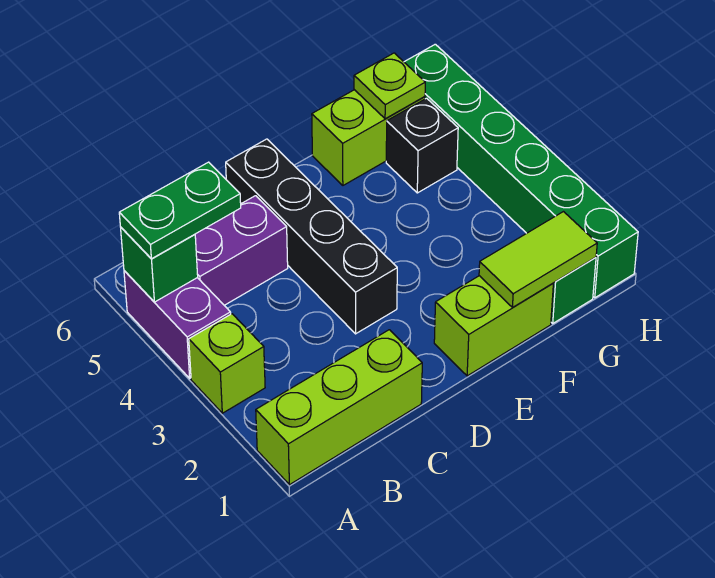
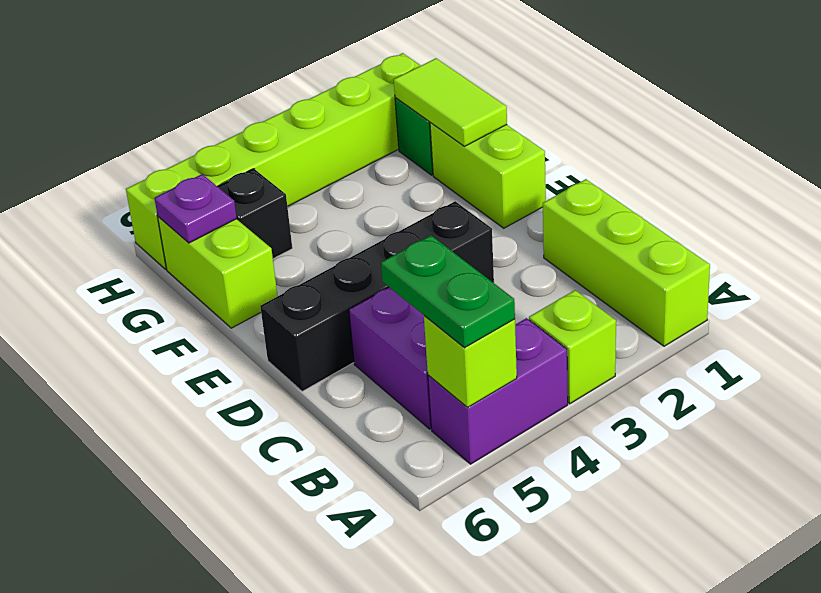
green brick A5 level 2 -> lime brick A5 level 2
lime plate G6 level 2 -> purple plate G6 level 2
green brick H1:H6 level 1 -> lime brick H1:H6 level 1

